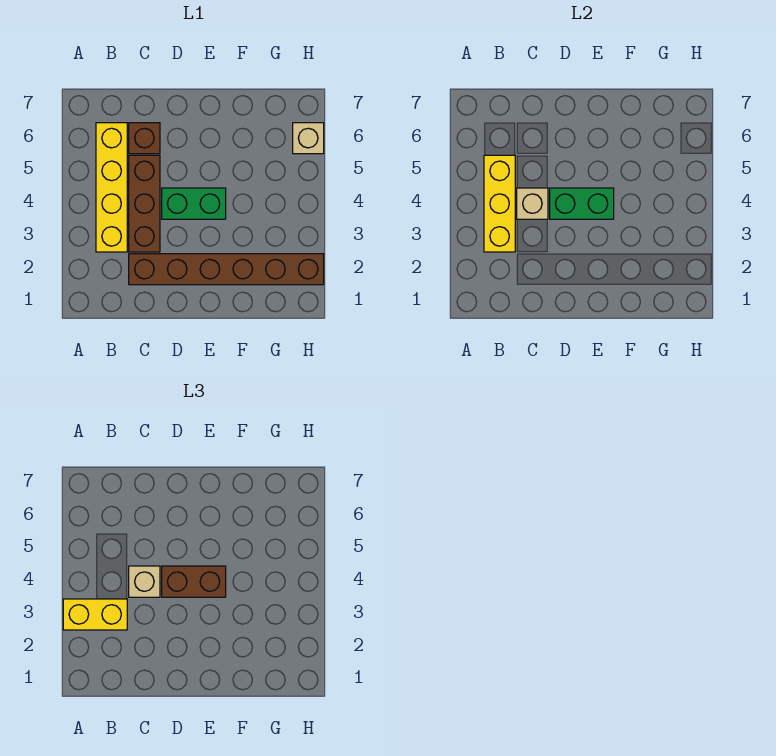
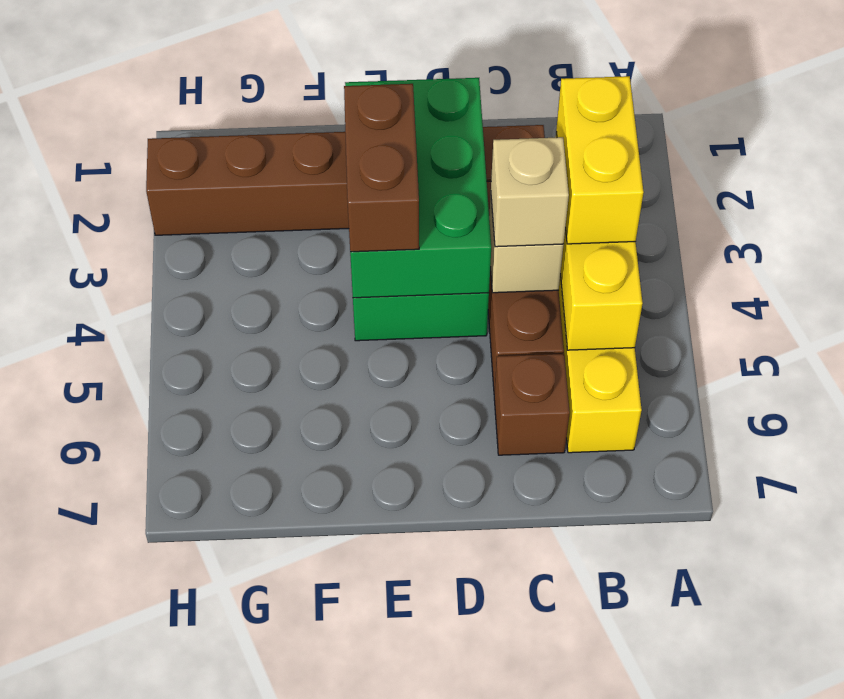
yellow brick A3:B3 level 3 -> yellow brick B3:B4 level 3
green brick D4:E4 level 2 -> green brick D2:E4 level 2
brown brick D4:E4 level 3 -> brown brick E3:E4 level 3
tan brick H6 level 1 -> none

